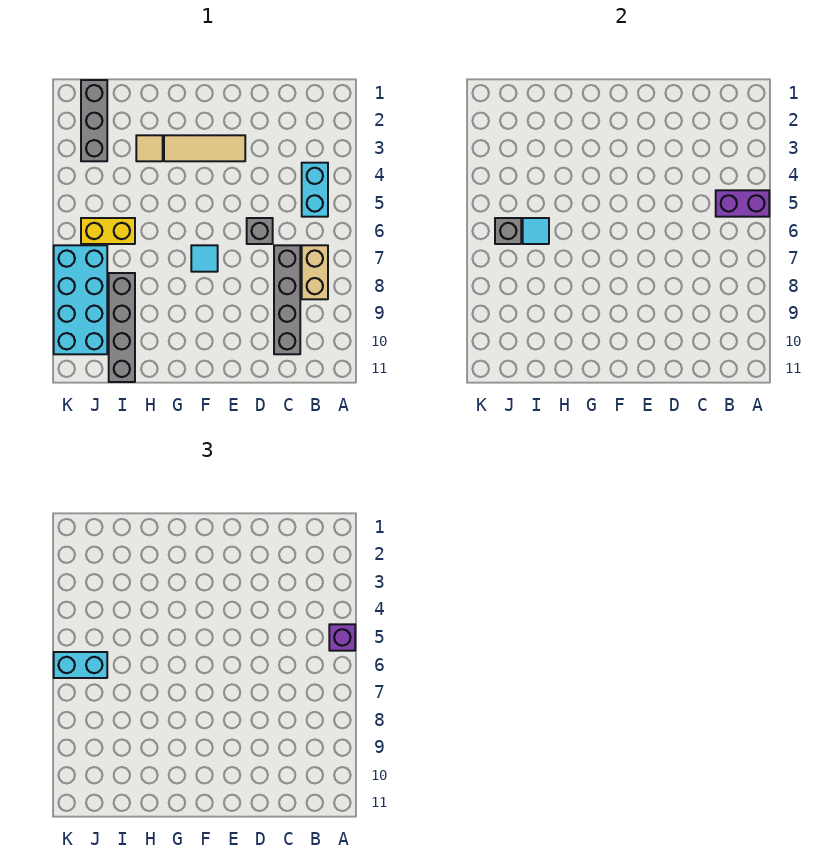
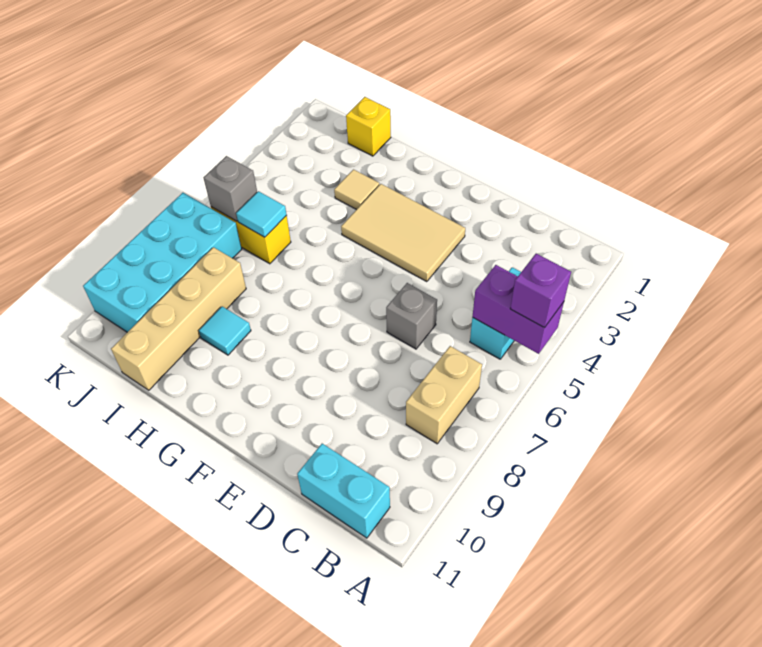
grey brick C7:C10 level 1 -> none
tan tile E3:G3 level 1 -> tan tile E3:G4 level 1
cyan tile F7 level 1 -> cyan tile H9 level 1
none -> yellow brick I1 level 1
grey brick I8:I11 level 1 -> tan brick I8:I11 level 1
grey brick J1:J3 level 1 -> none
cyan brick J6:K6 level 3 -> cyan brick B11:C11 level 1

